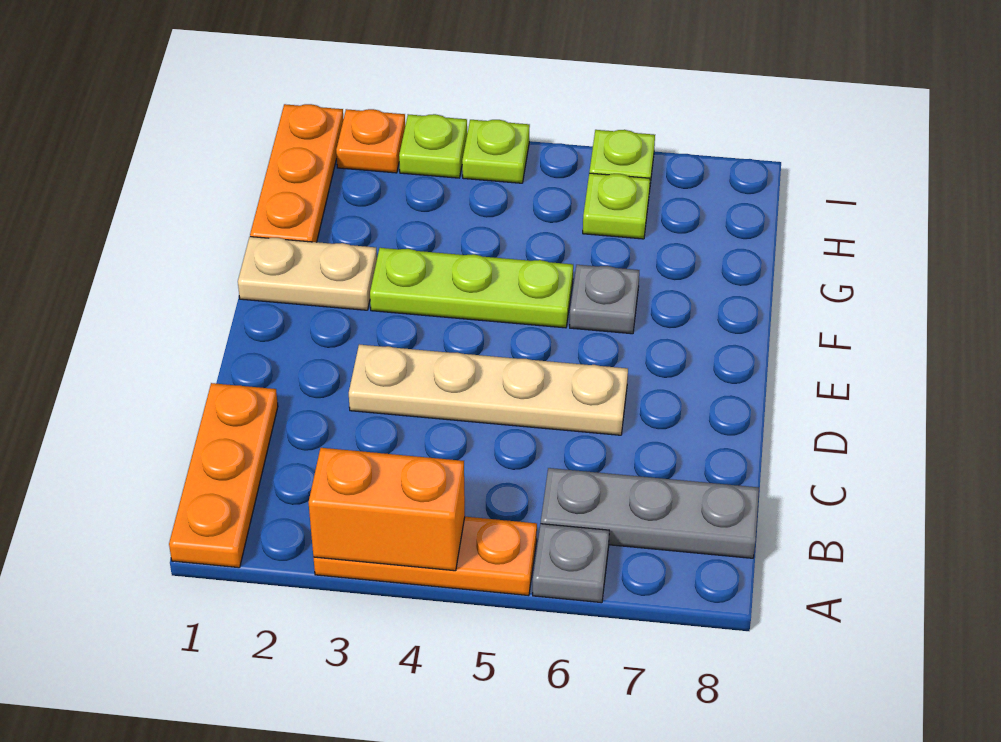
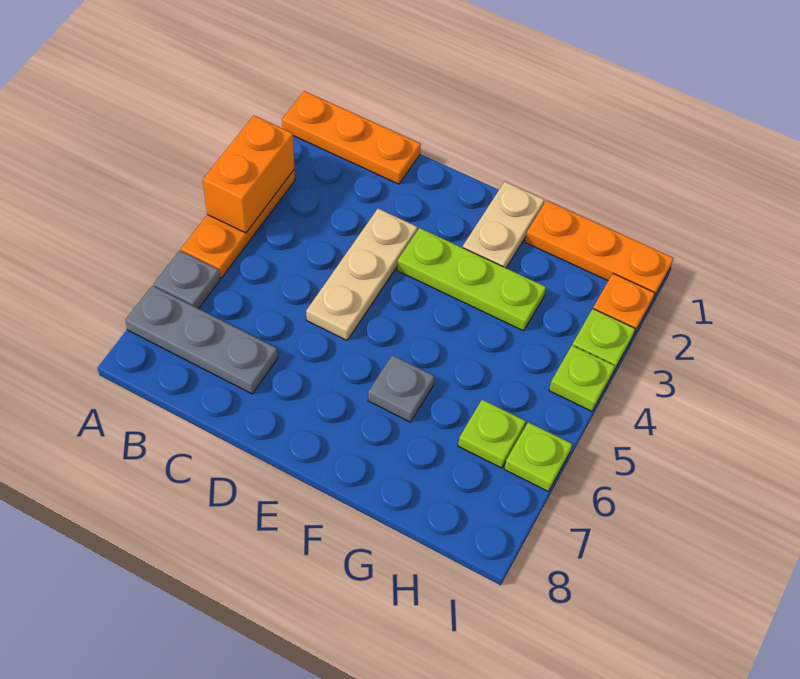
grey plate B6:B8 level 1 -> grey plate A7:C7 level 1
tan plate D3:D6 level 1 -> tan plate D3:D5 level 1
lime plate F3:F5 level 1 -> lime plate E3:G3 level 1

